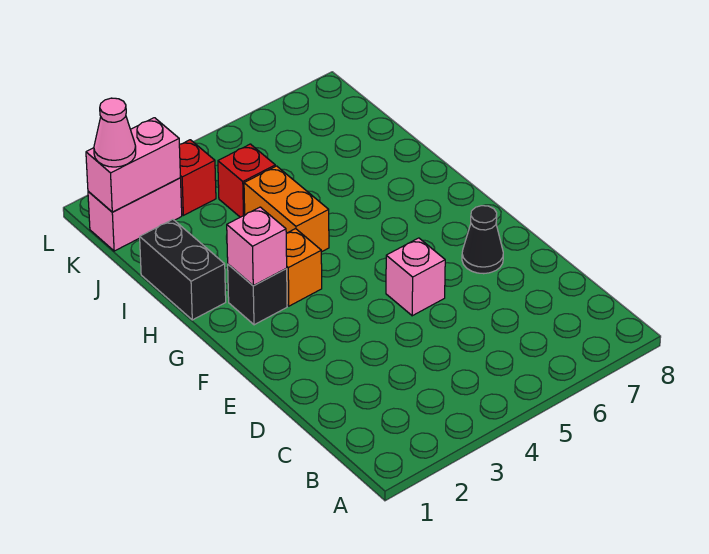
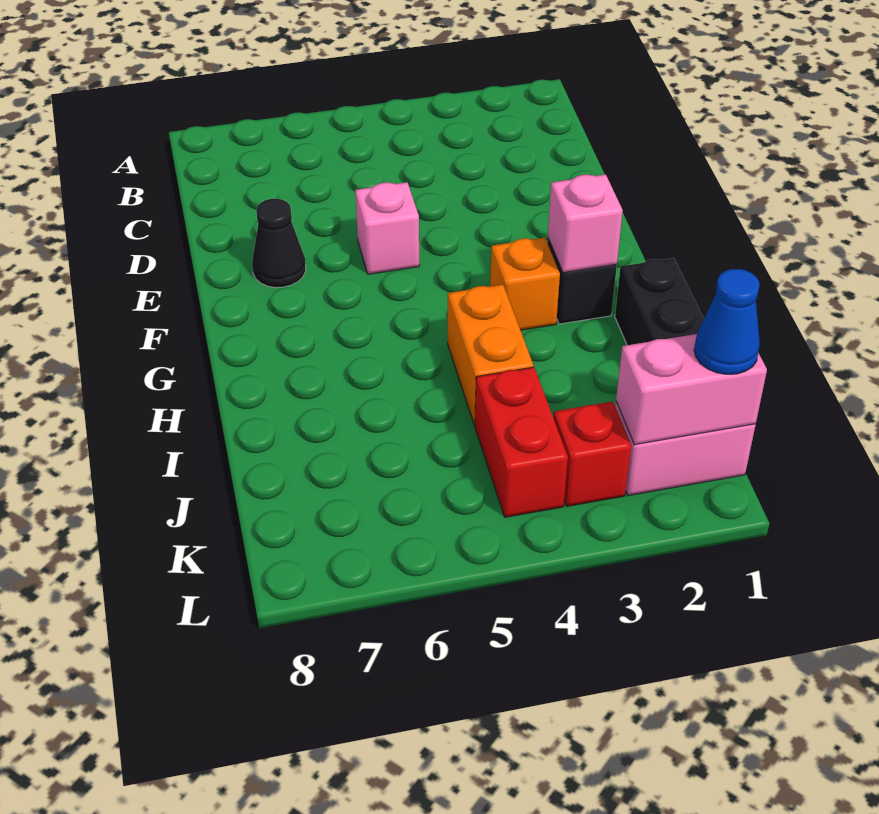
red brick J4 level 1 -> red brick J4:K4 level 1
pink cone K1 level 3 -> blue cone K1 level 3

